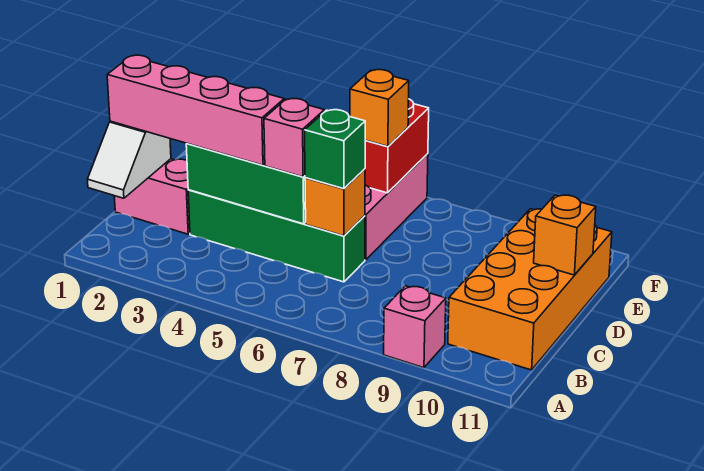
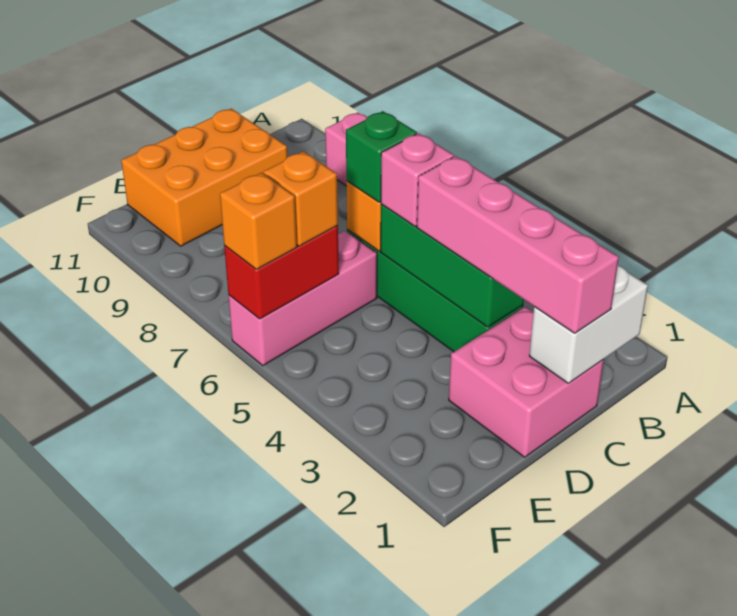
white slope B1:C1 level 2 top C -> white brick B1:C1 level 2
orange brick B10:E11 level 1 -> orange brick C10:E11 level 1
pink brick C1:C2 level 1 -> pink brick C1:D2 level 1
orange brick D11 level 2 -> orange brick F6 level 3

